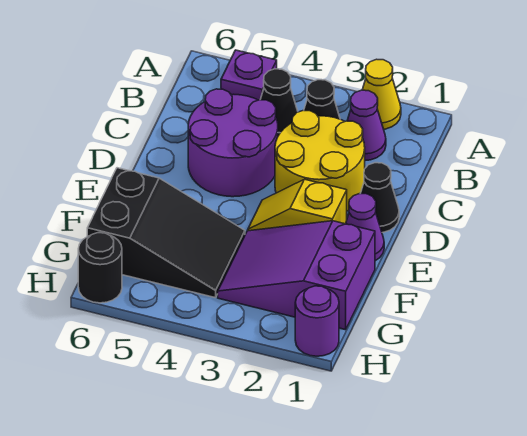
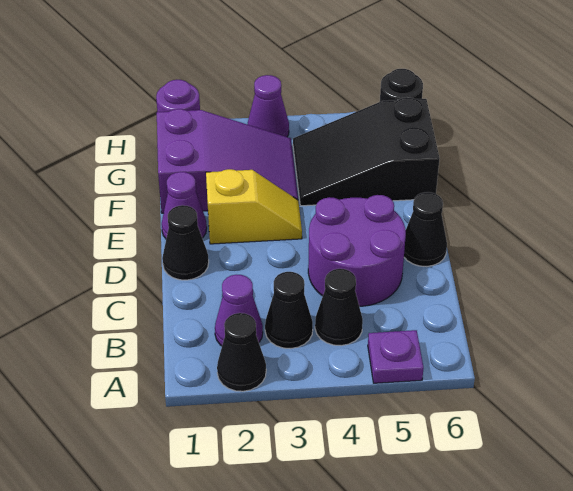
yellow cone A2 level 1 -> black cone A2 level 1
yellow round brick C2:D3 level 1 -> none
none -> black cone D6 level 1
none -> purple cone H3 level 1

